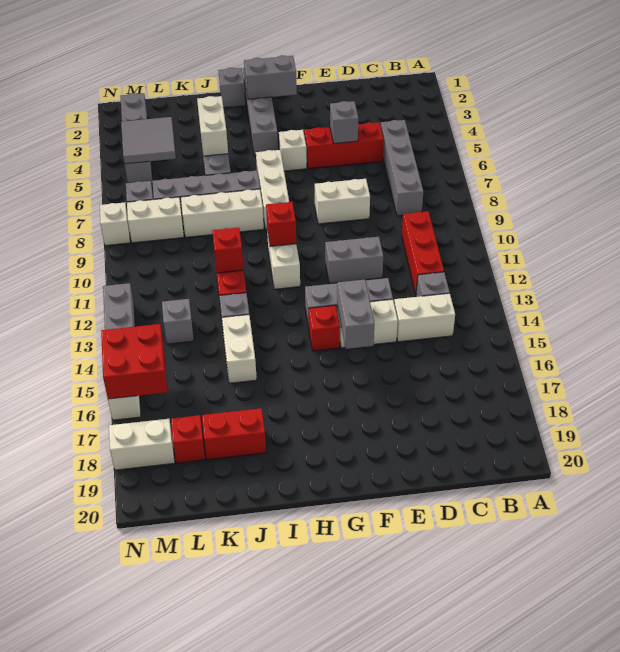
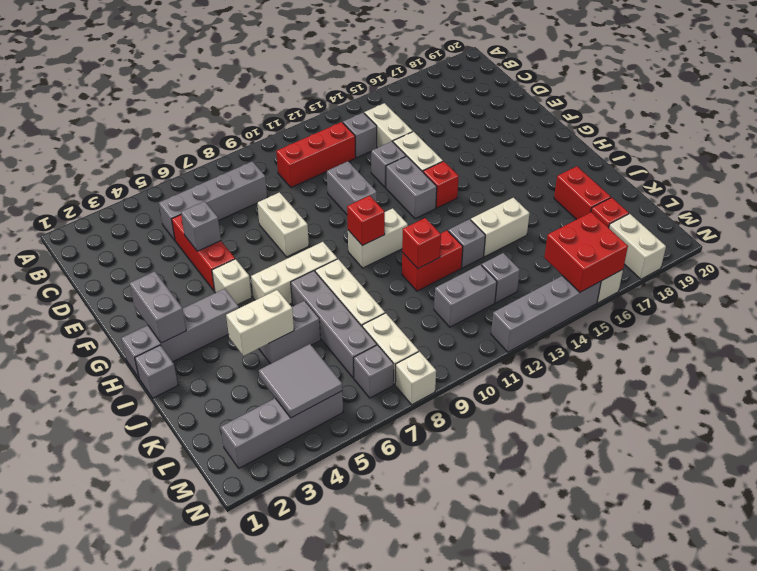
grey brick F14:F15 level 2 -> grey brick L11:L12 level 1

